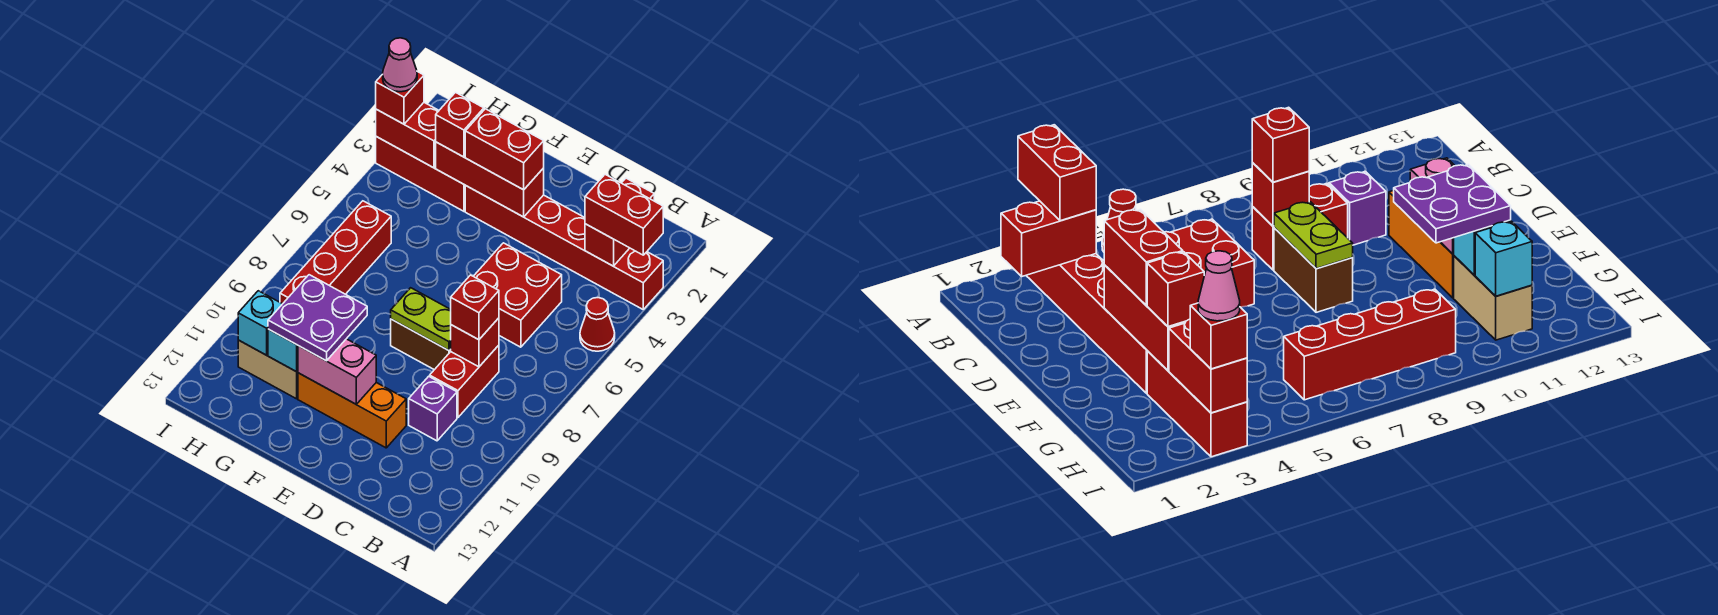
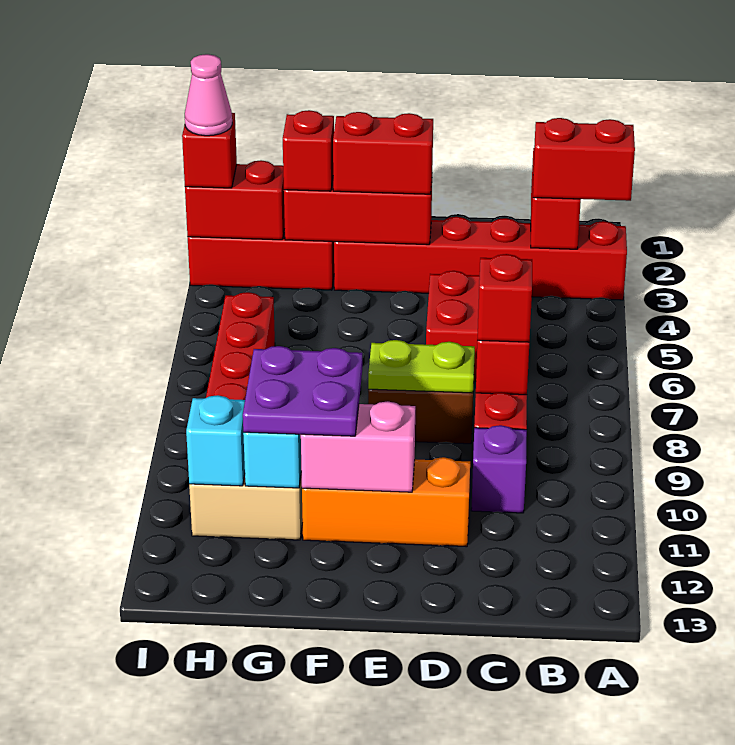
red cone A5 level 1 -> none

